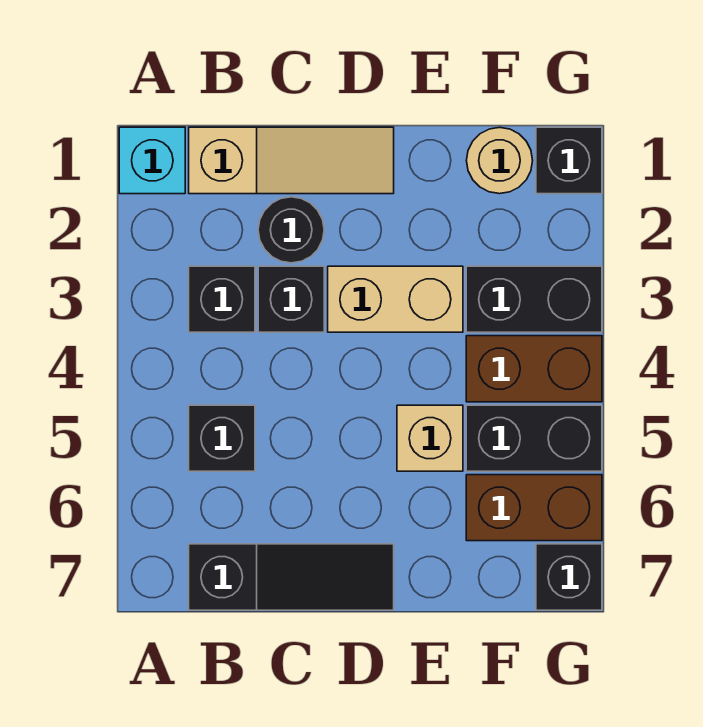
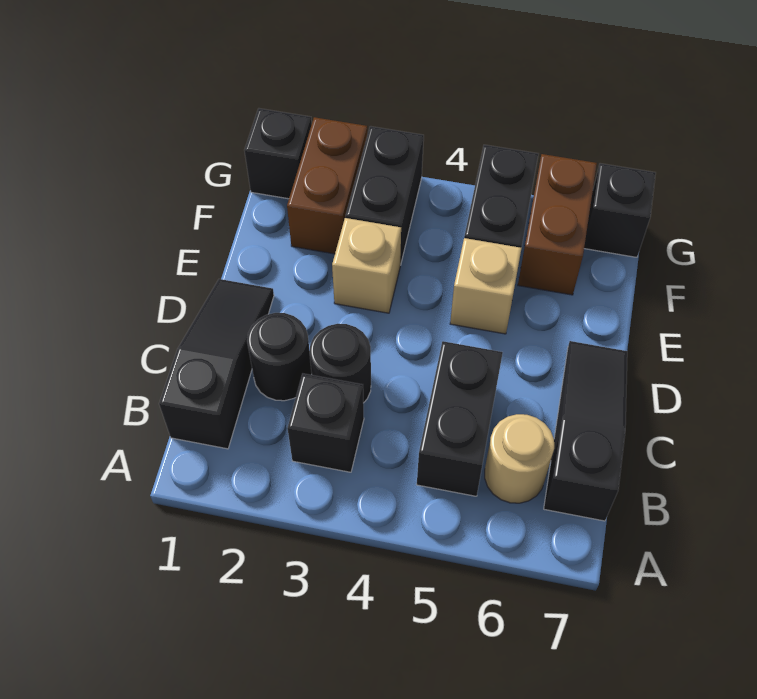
cyan brick A1 level 1 -> none
tan slope B1:D1 level 1 top B -> black slope B1:D1 level 1 top B
black brick B5 level 1 -> black brick B5:C5 level 1
black brick C3 level 1 -> black round brick C3 level 1
tan brick D3:E3 level 1 -> tan brick E3 level 1
tan round brick F1 level 1 -> tan round brick B6 level 1
brown brick F4:G4 level 1 -> brown brick F2:G2 level 1

